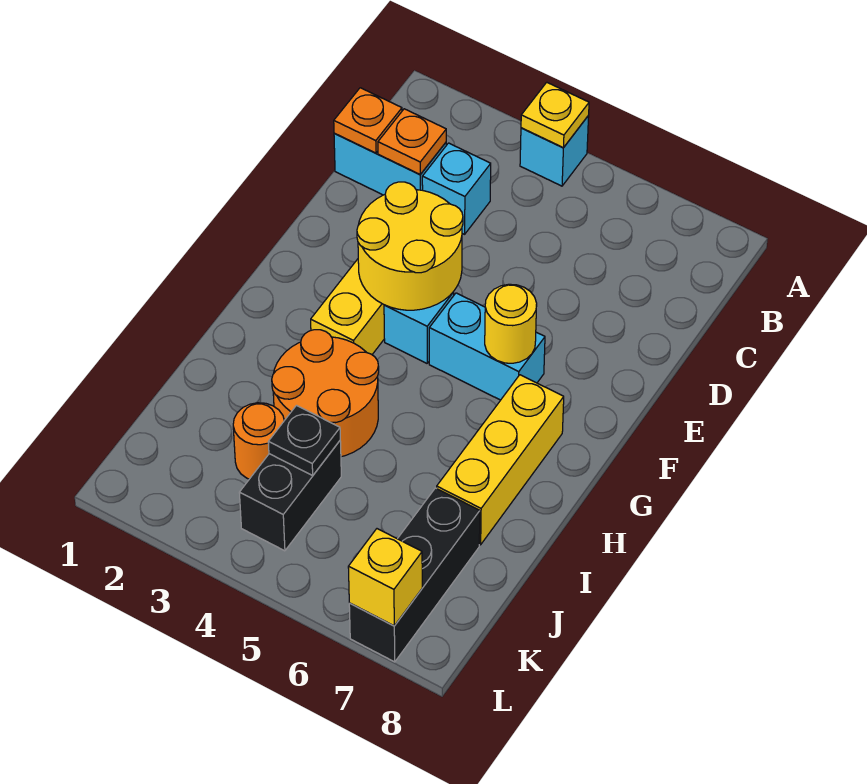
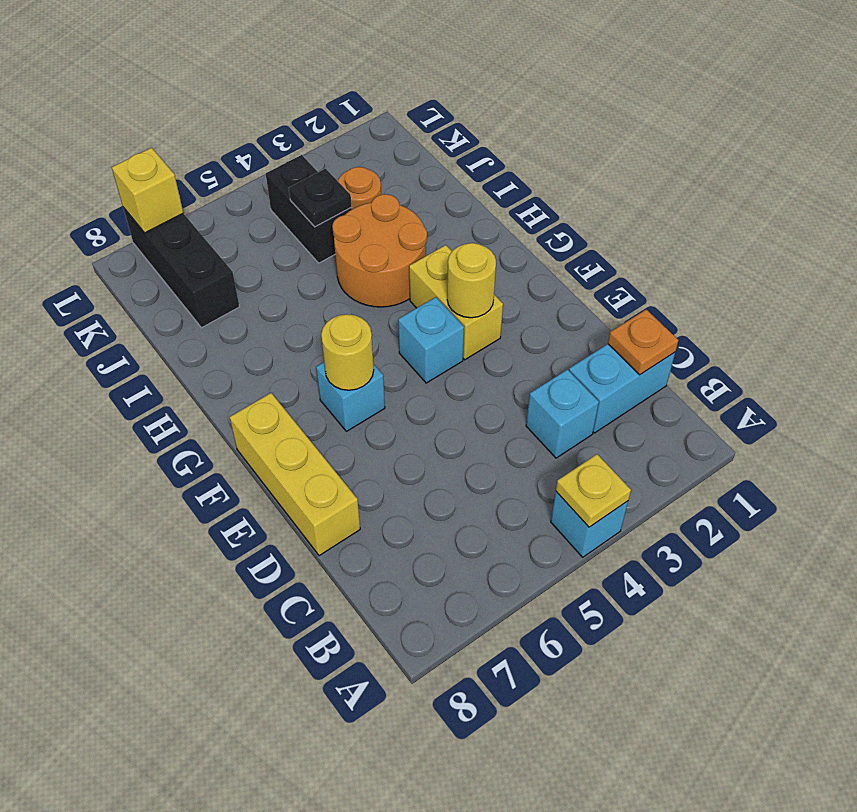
orange plate C2 level 2 -> none
yellow round brick E3:F4 level 2 -> yellow round brick F3 level 2
cyan brick F5:F6 level 1 -> cyan brick F6 level 1
yellow brick G7:I7 level 1 -> yellow brick D8:F8 level 1

